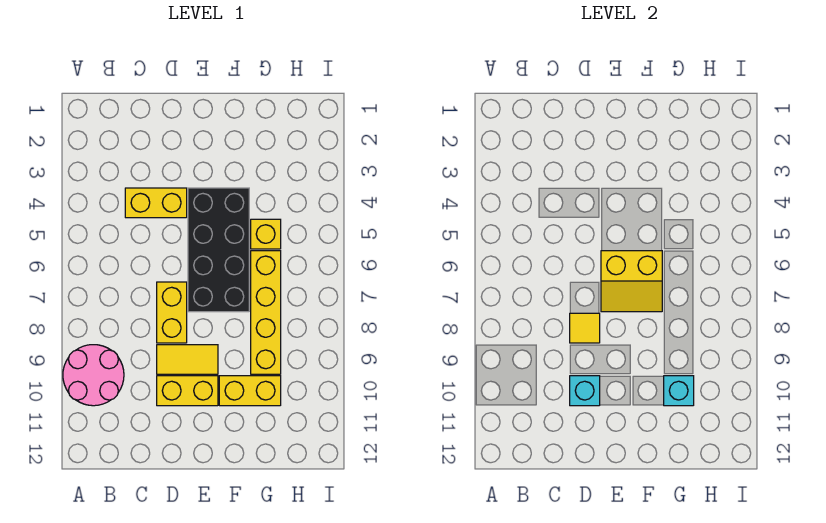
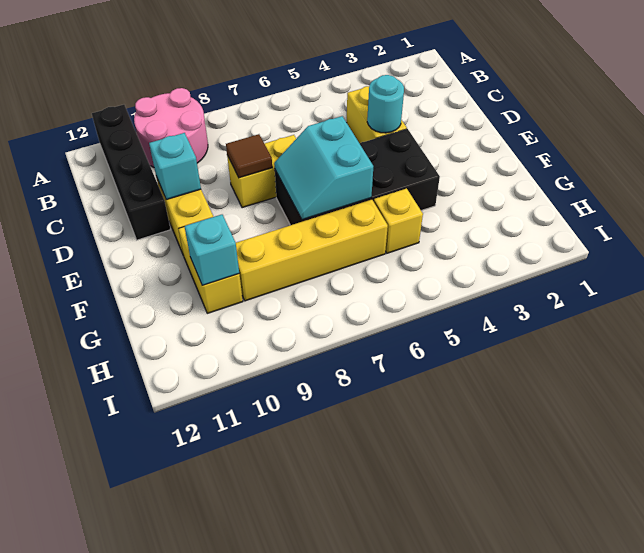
none -> black brick A11:D11 level 1
none -> cyan round brick D4 level 2
yellow tile D8 level 2 -> brown tile D8 level 2
yellow tile D9:E9 level 1 -> none
yellow slope E6:F7 level 2 top 6 -> cyan slope E6:F7 level 2 top 6

